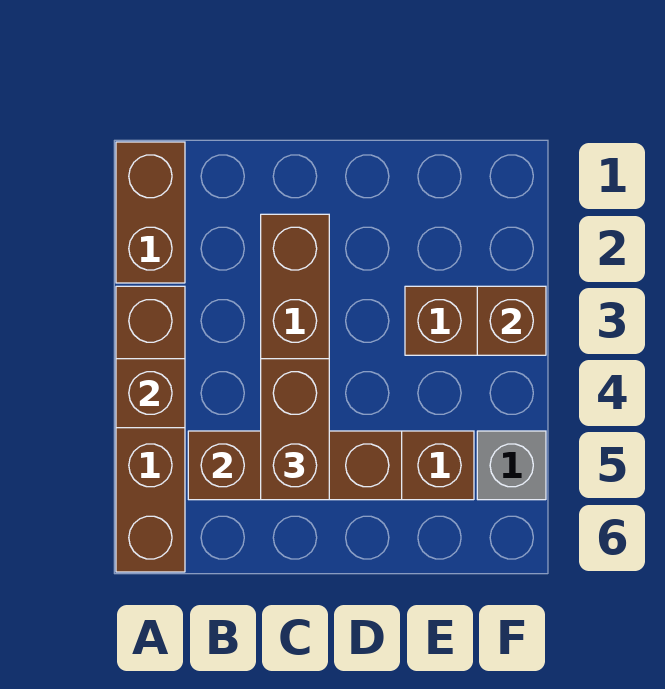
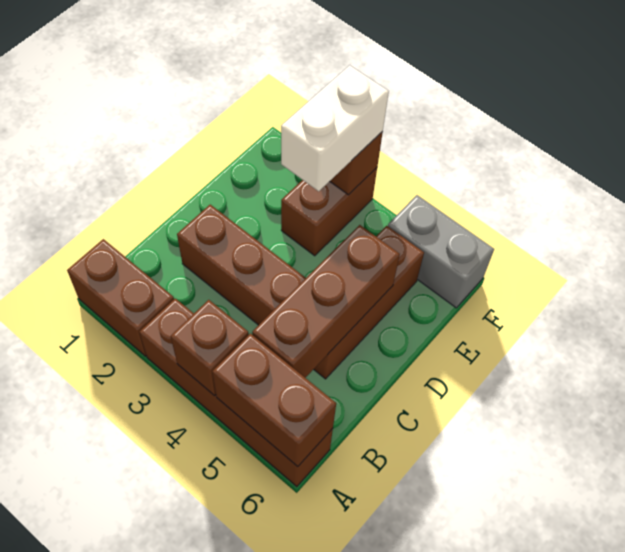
brown brick C4:C5 level 3 -> brown brick A5:A6 level 2
none -> white brick E3:F3 level 3
grey brick F5 level 1 -> grey brick F5:F6 level 1

